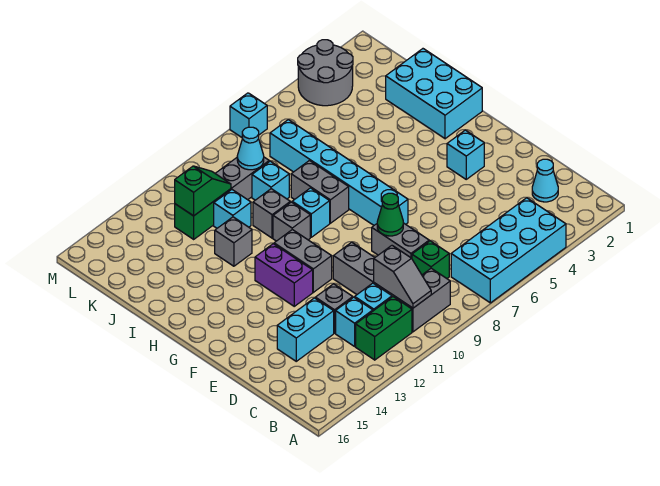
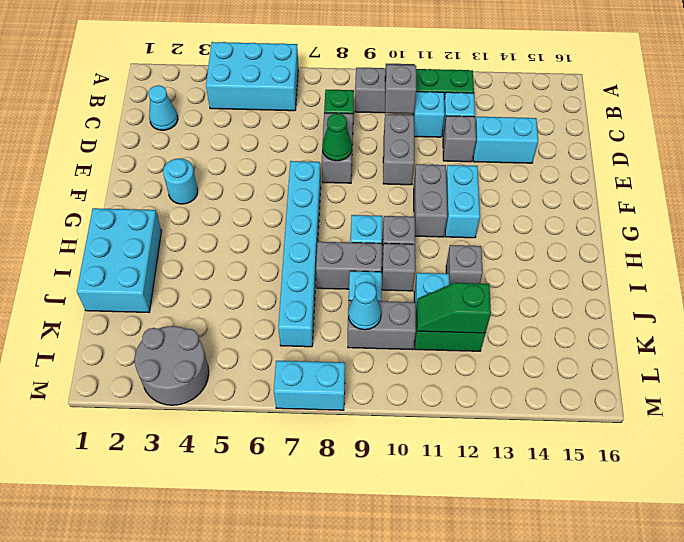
cyan brick A4:B7 level 1 -> cyan brick A4:B6 level 1
cyan brick F3 level 1 -> cyan round brick F3 level 1
purple brick F12:G12 level 1 -> cyan brick F12:G12 level 1
grey brick H8:I8 level 1 -> grey brick I8:I9 level 1
cyan brick M7 level 1 -> cyan brick M7:M8 level 1

